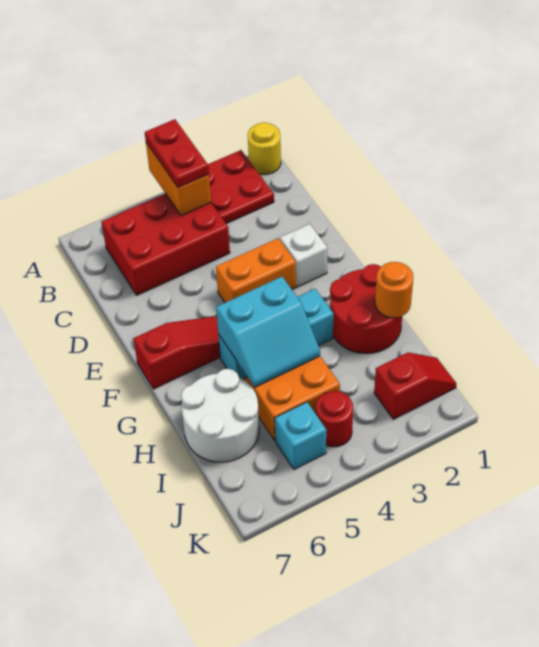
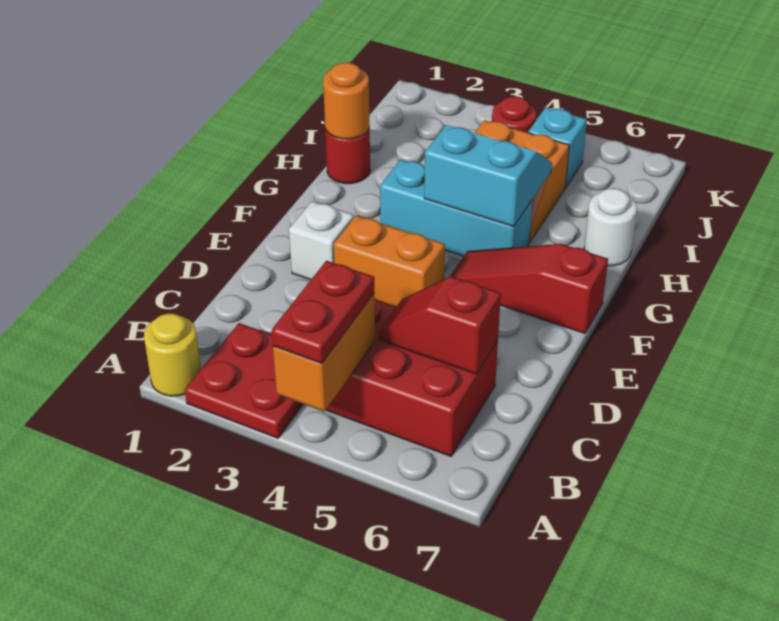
red round brick G1:H2 level 1 -> red round brick H1 level 1
white round brick H6:I7 level 1 -> white round brick H7 level 1
red slope J1:J2 level 1 top 2 -> red slope C5:C6 level 2 top 6

